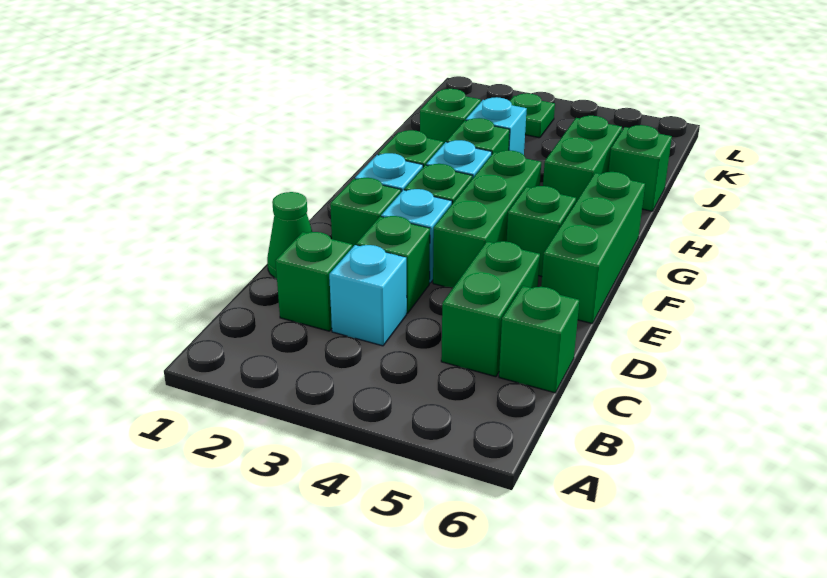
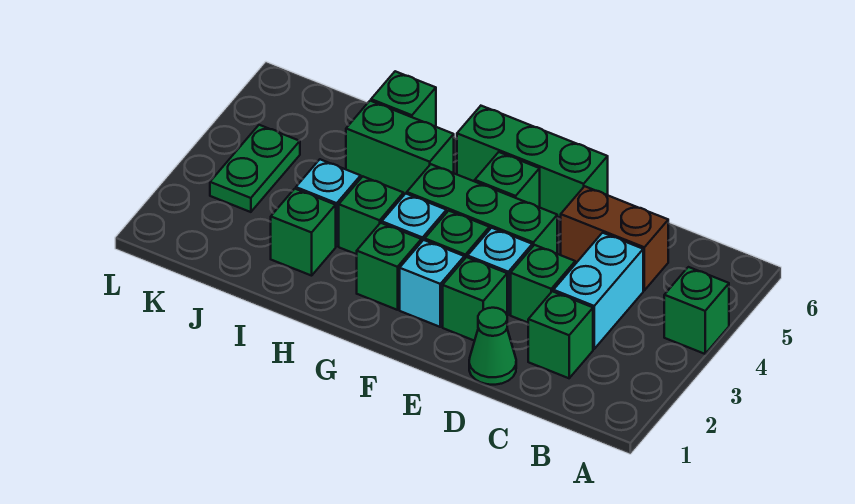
cyan brick C3 level 1 -> cyan brick C3:C4 level 1
green brick C5:D5 level 1 -> brown brick C5:D5 level 1
green brick C6 level 1 -> green brick A4 level 1
green plate K3 level 1 -> green plate K3:K4 level 1

